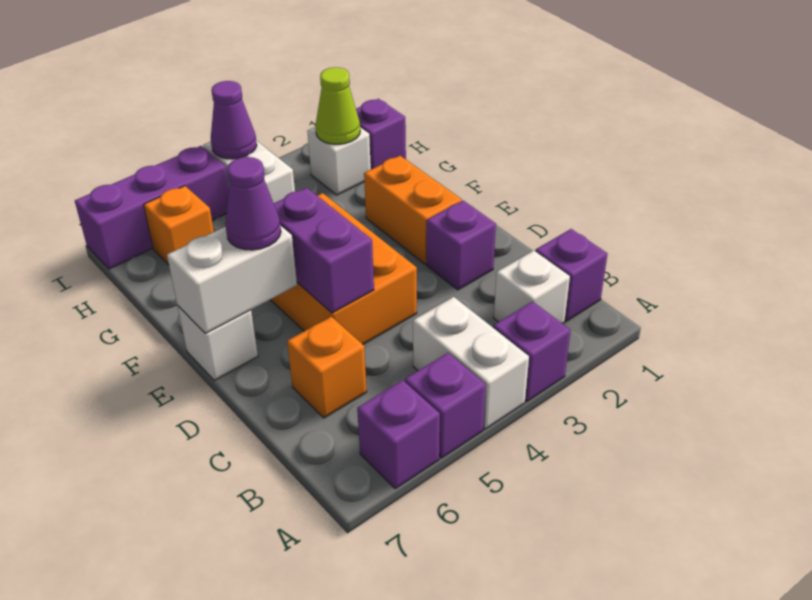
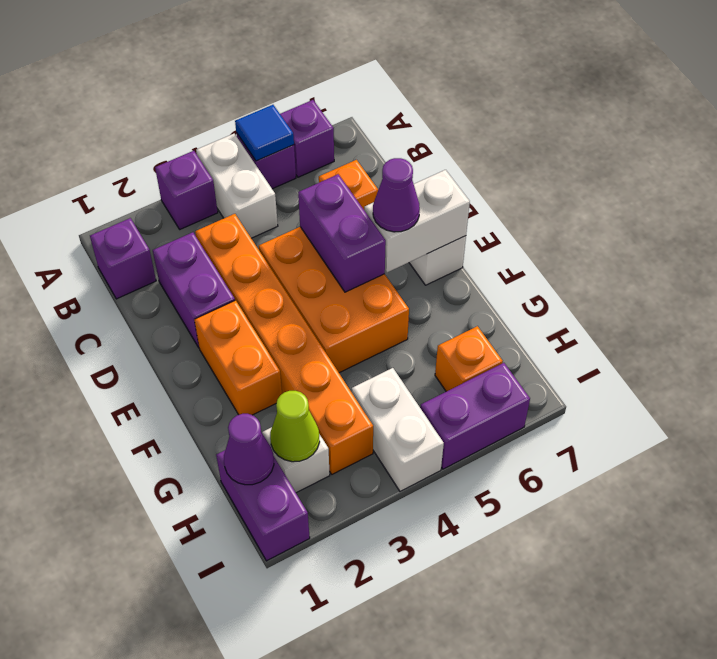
none -> blue tile A5 level 2
white brick B2 level 1 -> none
none -> orange brick C3:H3 level 1
purple brick D2 level 1 -> purple brick C2:D2 level 1
purple brick H1 level 1 -> purple brick H1:I1 level 1
purple cone I4 level 2 -> purple cone H1 level 2
purple brick I5:I7 level 1 -> purple brick I5:I6 level 1

